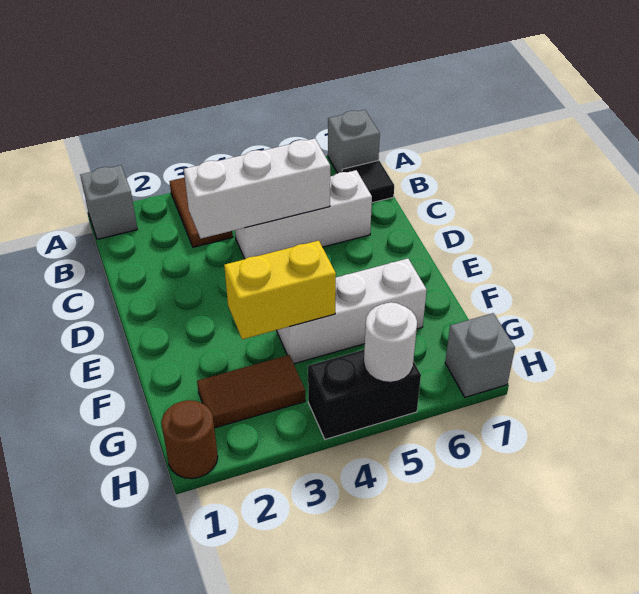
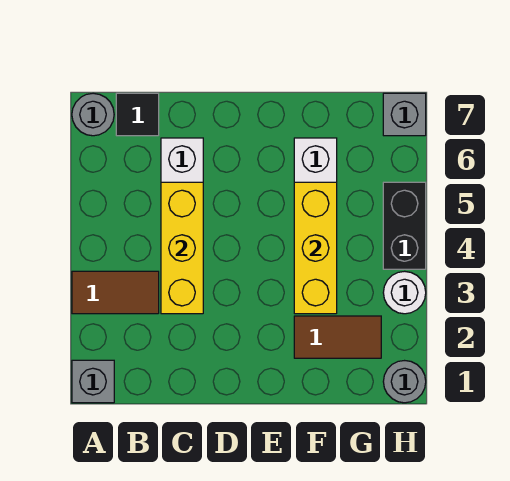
grey brick A7 level 1 -> grey round brick A7 level 1
white brick C3:C5 level 2 -> yellow brick C3:C5 level 2
yellow brick F3:F4 level 2 -> yellow brick F3:F5 level 2
brown tile G2:G3 level 1 -> brown tile F2:G2 level 1
brown round brick H1 level 1 -> grey round brick H1 level 1
white round brick H5 level 2 -> white round brick H3 level 1

